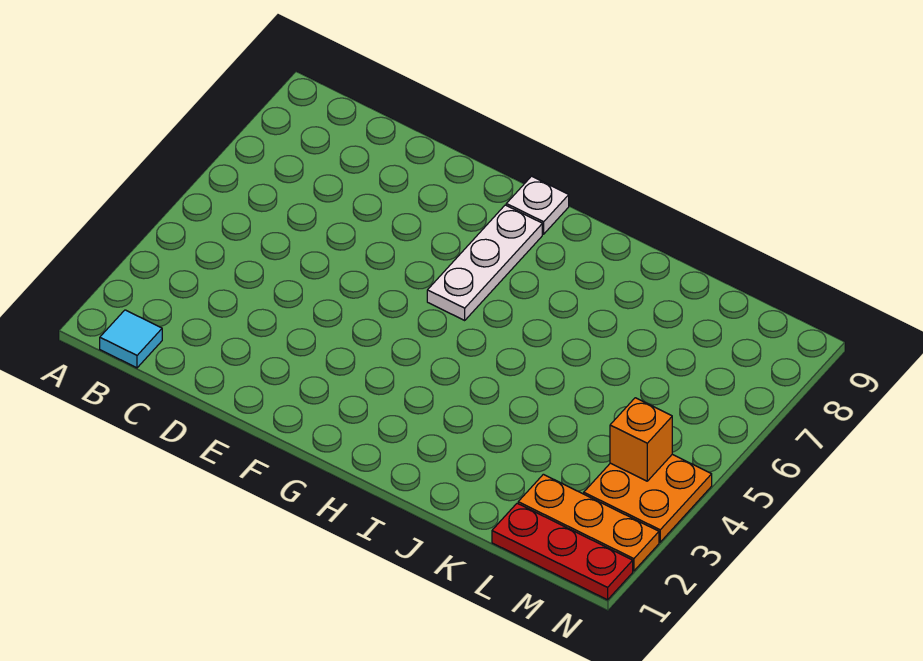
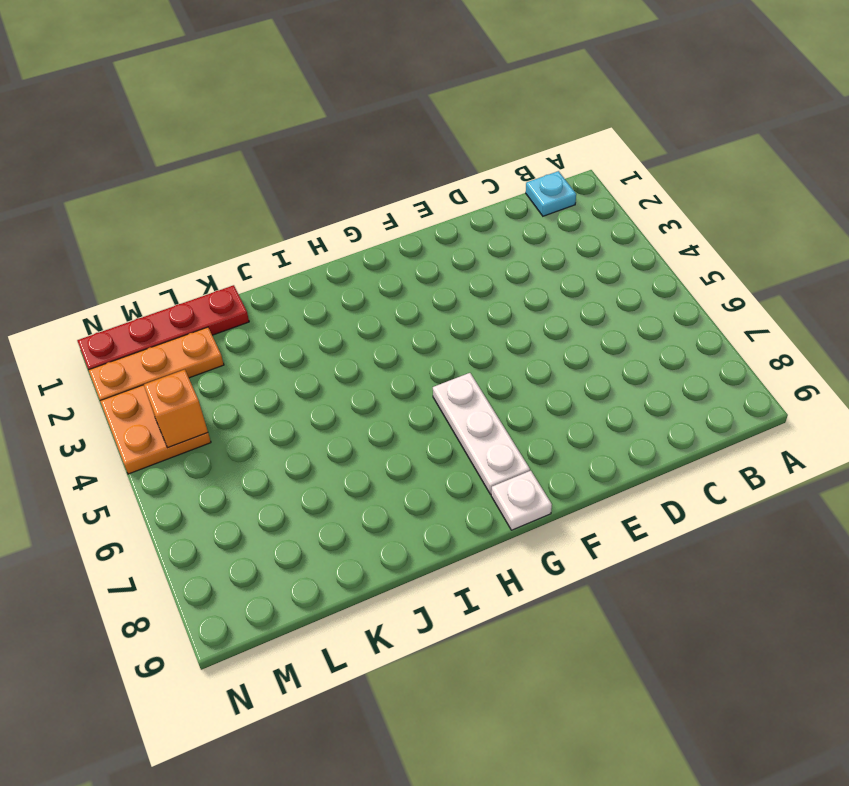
cyan tile B1 level 1 -> cyan plate B1 level 1
red plate L1:N1 level 1 -> red plate K1:N1 level 1

